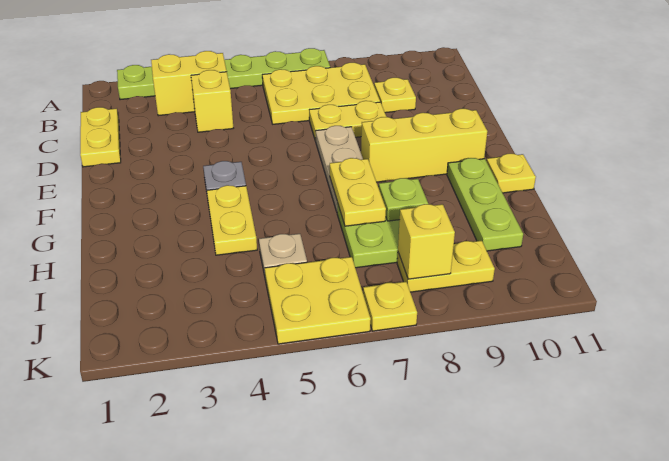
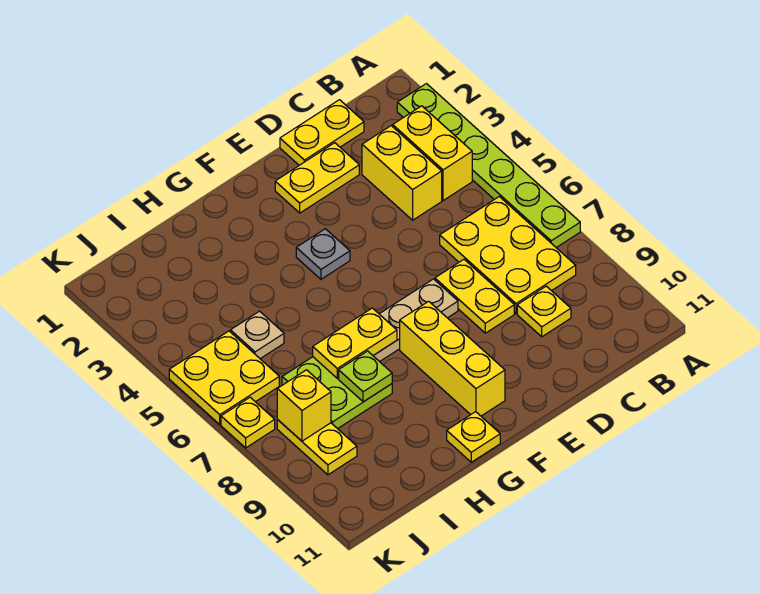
yellow brick C4 level 1 -> yellow brick C3:C4 level 1
yellow plate G4:H4 level 1 -> yellow plate D2:E2 level 1
lime plate G10:I10 level 1 -> none

